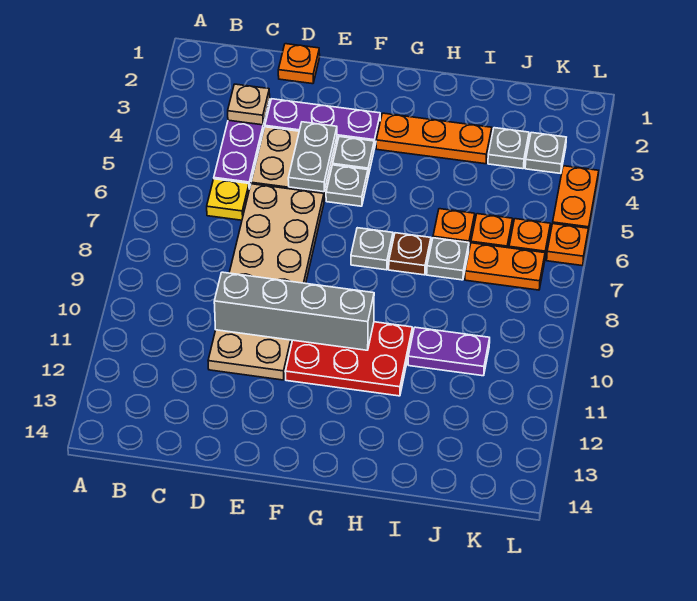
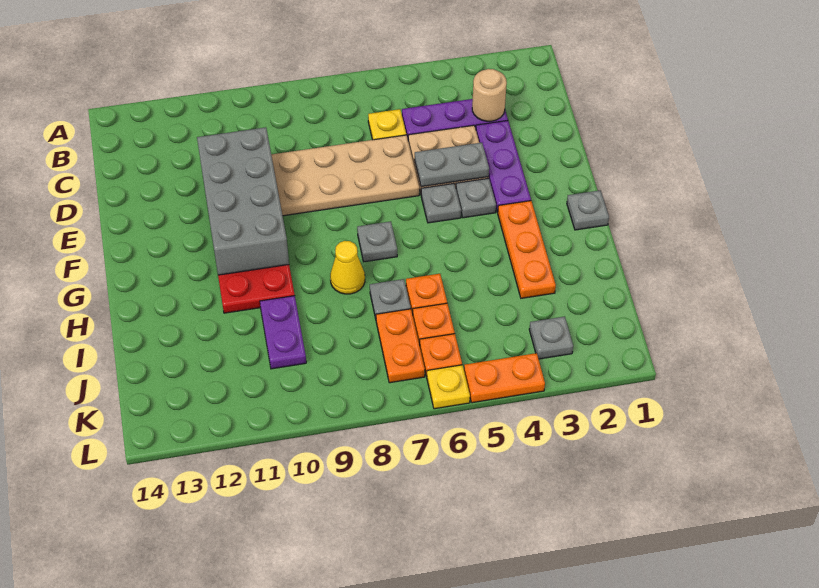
tan plate C3 level 2 -> tan round brick C3 level 2
orange plate D1 level 1 -> none
grey brick D10:G10 level 2 -> grey brick D10:G11 level 2
brown plate H7 level 1 -> none
none -> yellow cone H8 level 1
grey plate J3 level 1 -> grey plate G1 level 1
orange plate L6 level 1 -> yellow plate L6 level 1

